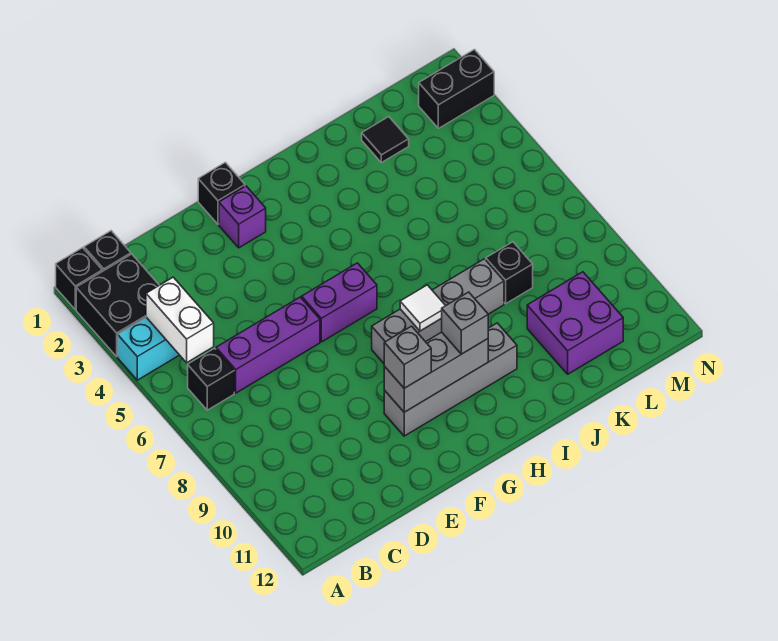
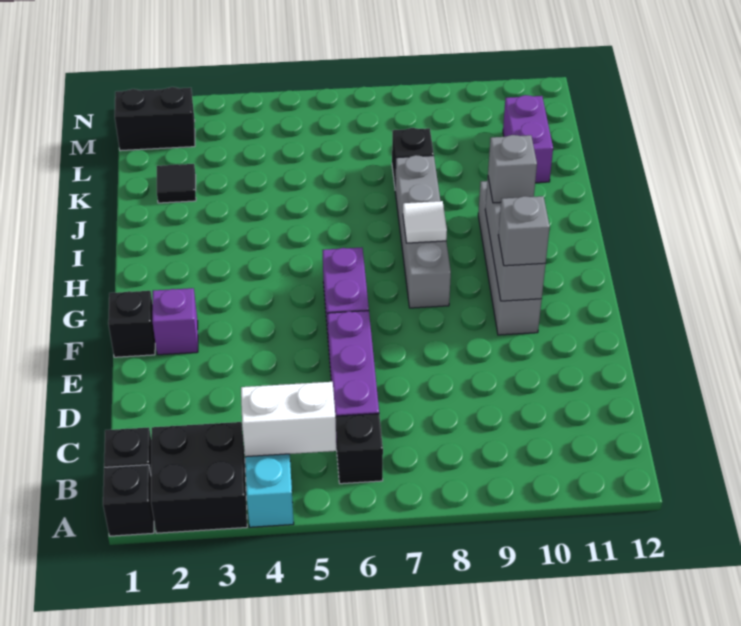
purple brick K10:L11 level 1 -> purple brick K11:L11 level 1
black brick M2:N2 level 1 -> black brick M1:M2 level 1

